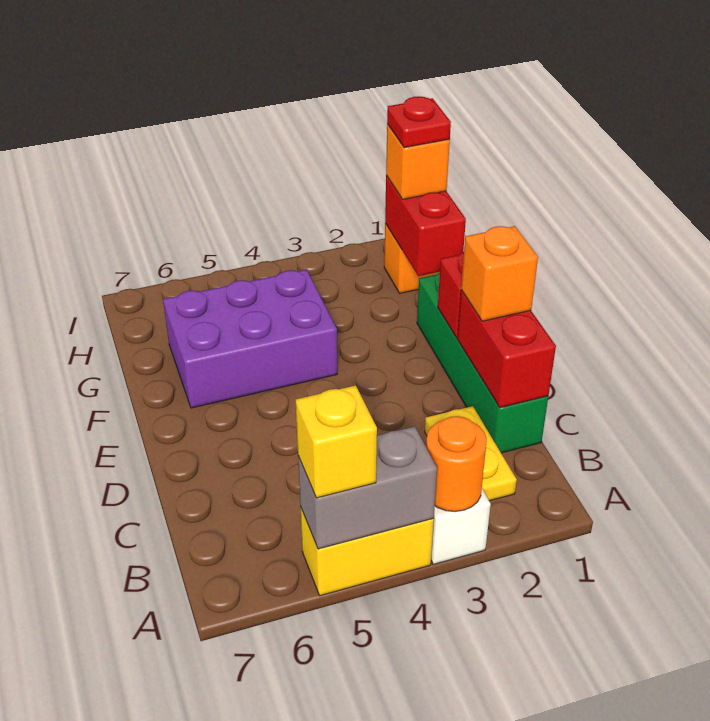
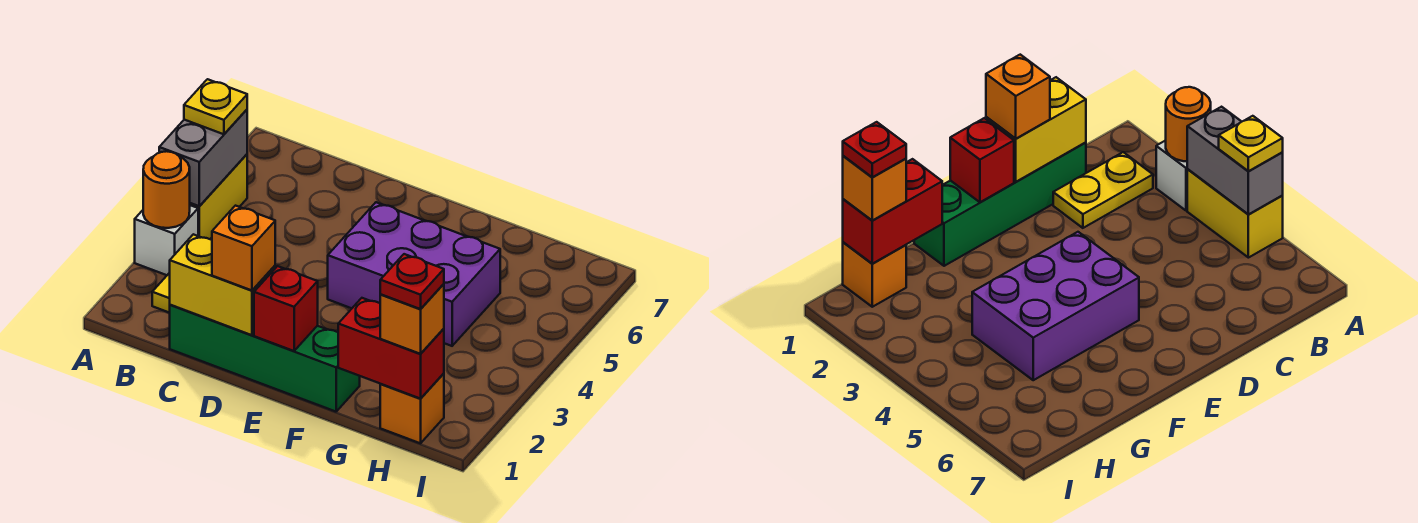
yellow brick A5 level 3 -> yellow plate A5 level 3
red brick C1:D1 level 2 -> yellow brick C1:D1 level 2
purple brick F4:G6 level 1 -> purple brick E4:G5 level 1

